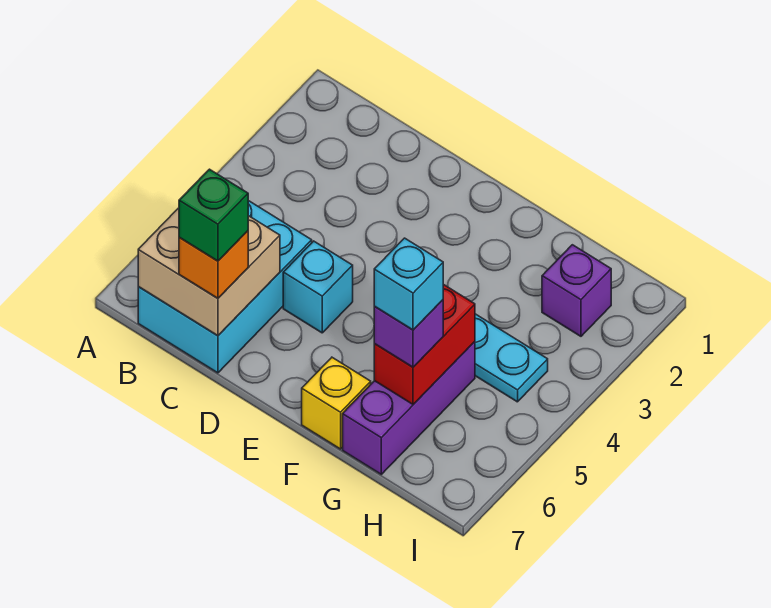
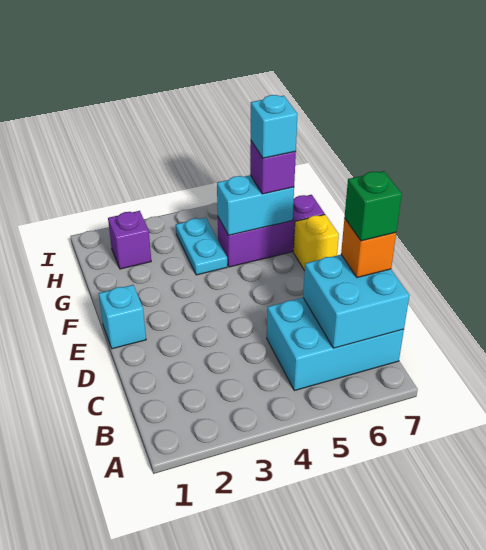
tan brick B6:C7 level 2 -> cyan brick B6:C7 level 2
cyan brick D5 level 1 -> cyan brick E1 level 1
red brick G5:G6 level 2 -> cyan brick G5:G6 level 2

